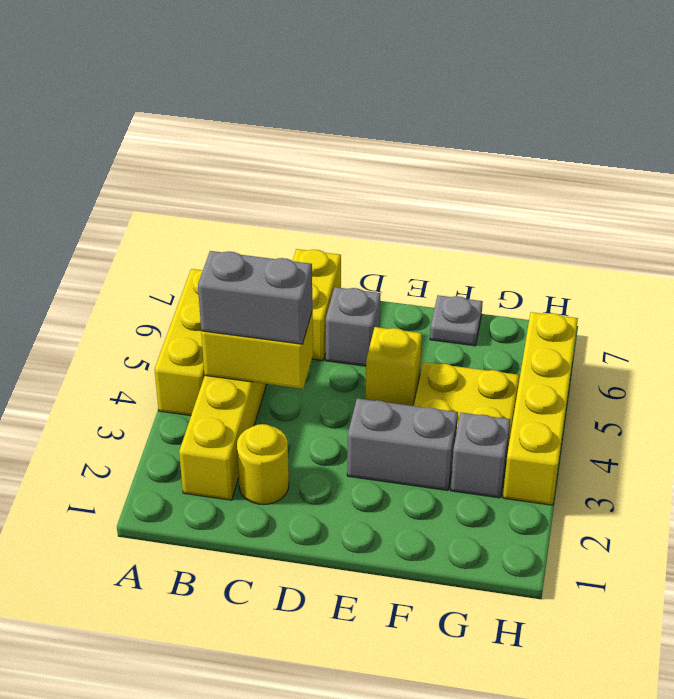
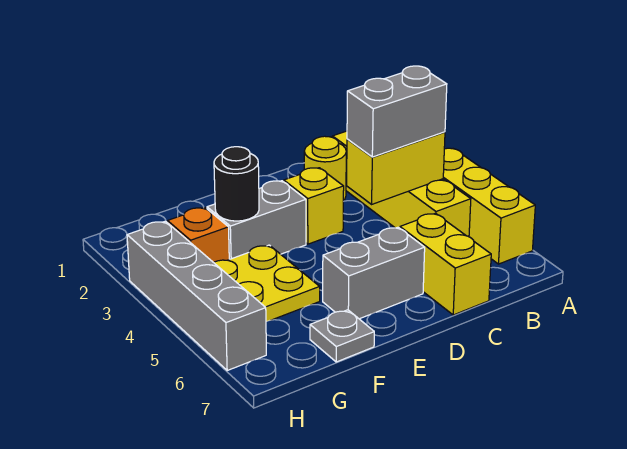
grey brick D6 level 1 -> grey brick D6:E6 level 1
yellow brick E5 level 1 -> yellow brick D3 level 1
none -> black round brick F3 level 2
grey brick G3 level 1 -> orange brick G3 level 1
yellow brick H3:H6 level 1 -> grey brick H3:H6 level 1

